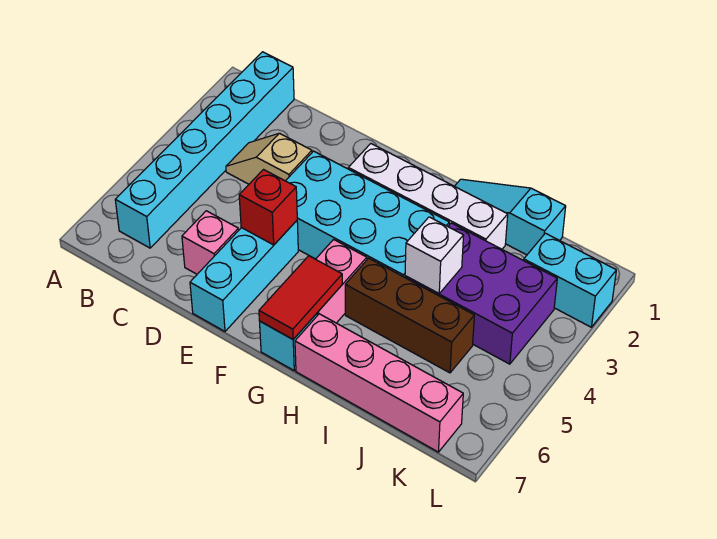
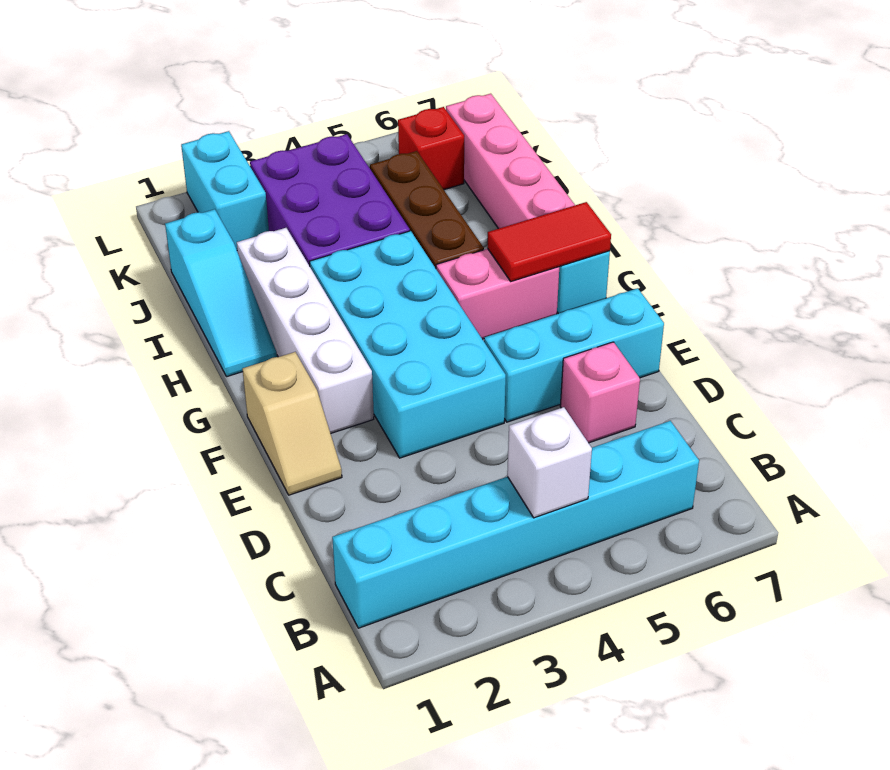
tan slope C3:D3 level 1 top D -> tan slope E1:F1 level 1 top F
red brick E5 level 2 -> red brick K6 level 1
white brick I4 level 2 -> white brick B4 level 2

